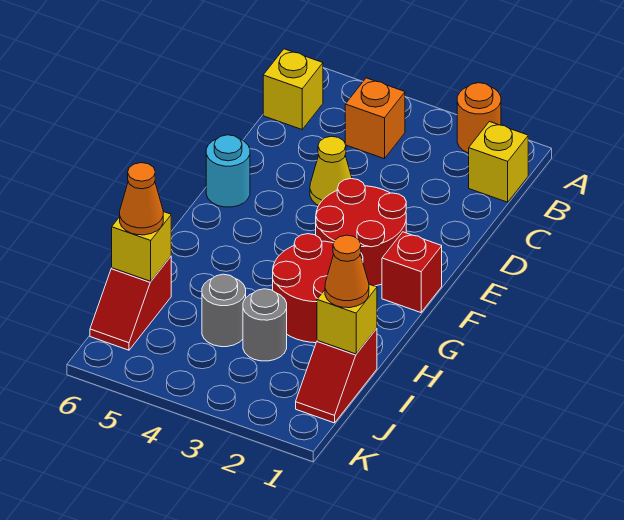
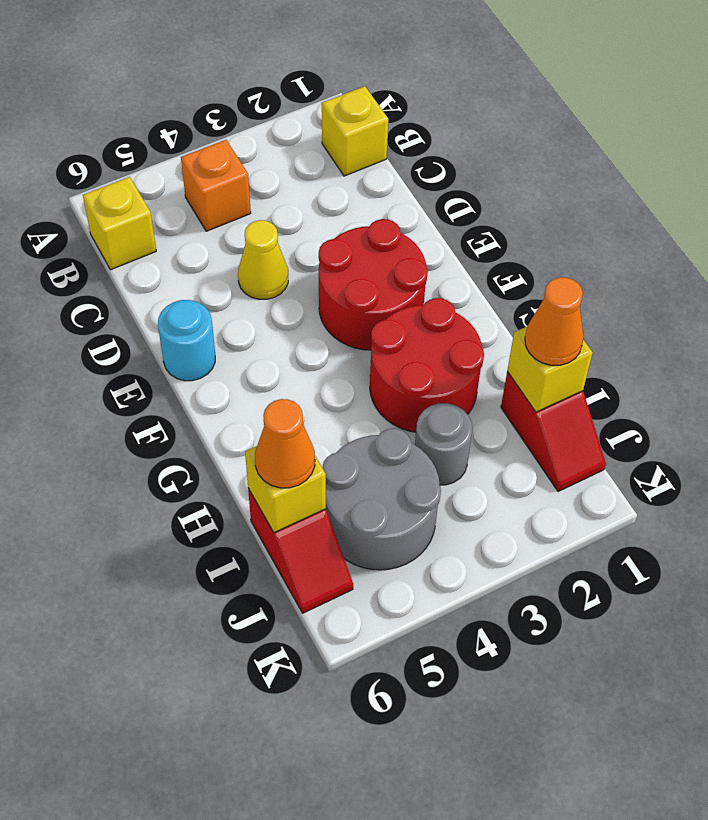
orange round brick A2 level 1 -> none
red brick F1 level 1 -> none
grey round brick I4 level 1 -> grey round brick I4:J5 level 1

